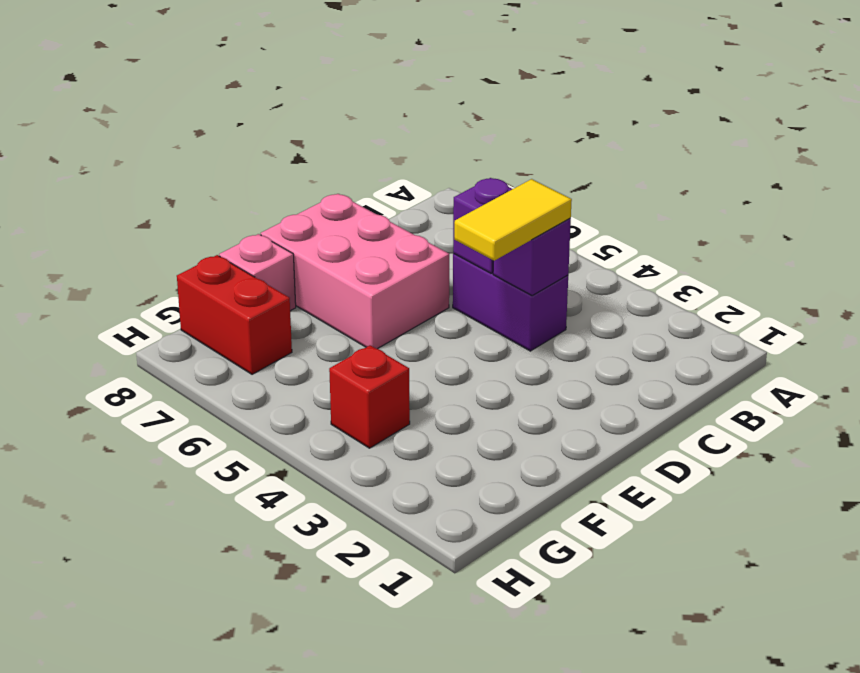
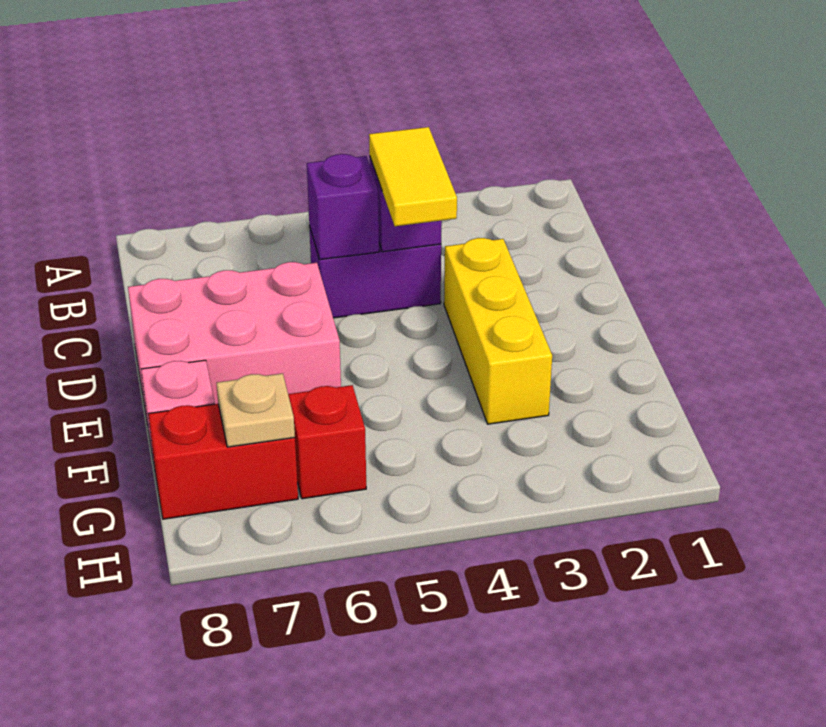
none -> yellow brick D3:F3 level 1
red brick G4 level 1 -> red brick G6 level 1
none -> tan plate G7 level 2

